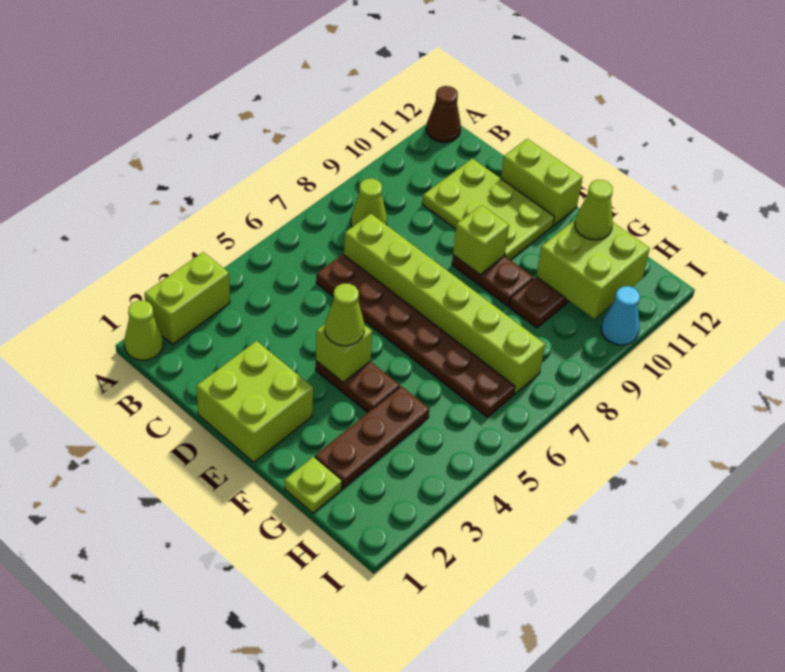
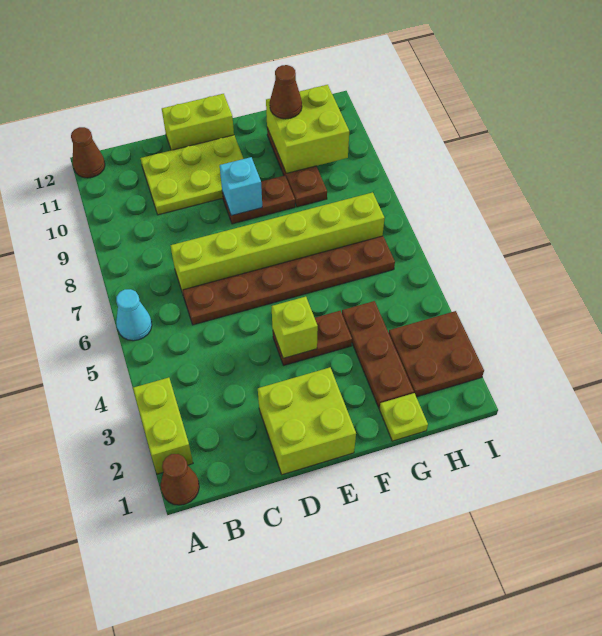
lime cone A1 level 1 -> brown cone A1 level 1
lime cone B8 level 1 -> none
lime cone E4 level 3 -> none
lime brick E9 level 2 -> cyan brick E9 level 2
lime cone G11 level 3 -> brown cone G11 level 3
none -> brown plate H2:I3 level 1
cyan cone I10 level 1 -> cyan cone A6 level 1

